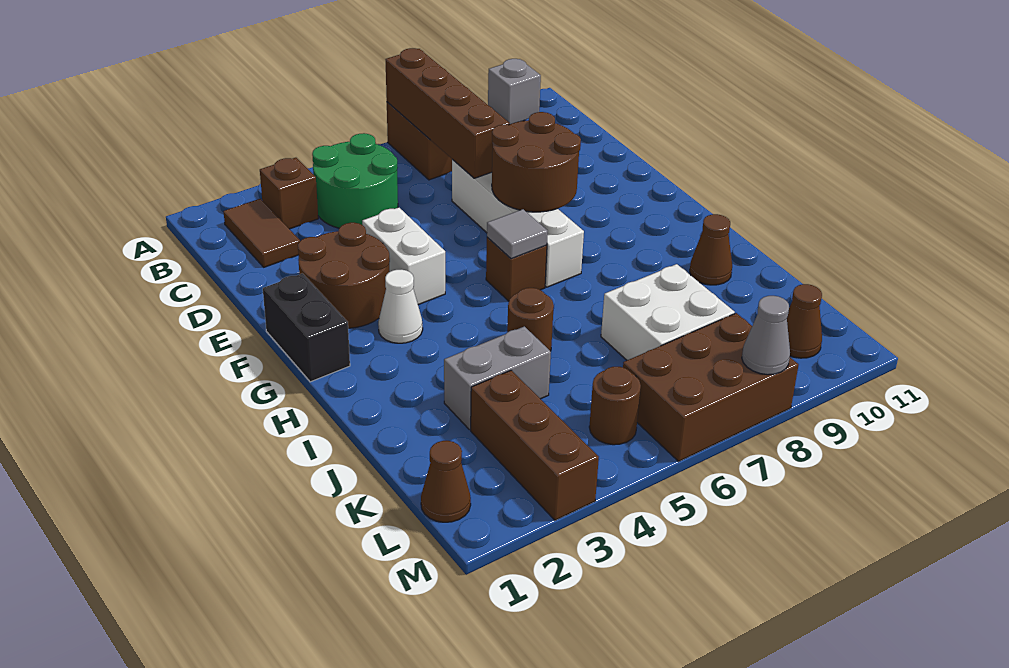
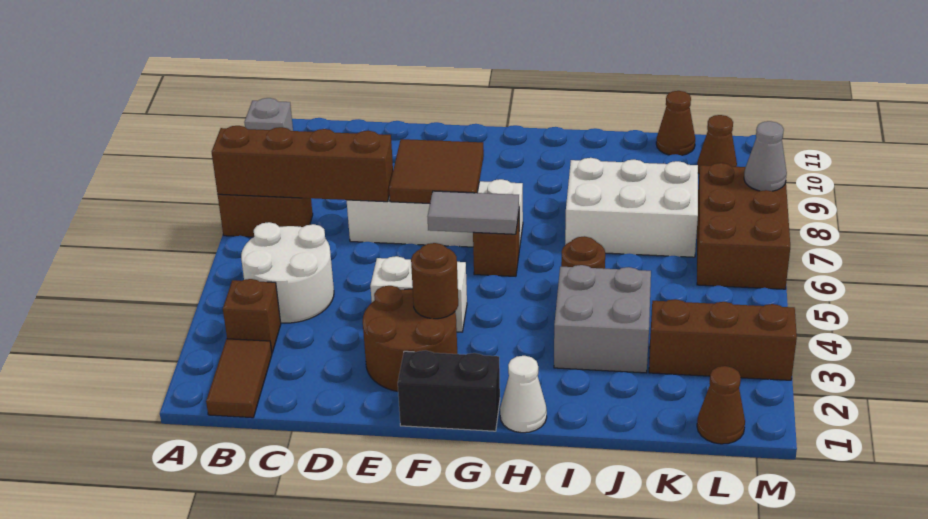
brown tile B2:C2 level 1 -> brown tile B1:B2 level 1
green round brick B4:C5 level 1 -> white round brick B4:C5 level 1
brown round brick E7:F8 level 2 -> brown tile E7:F8 level 2
white cone G3 level 1 -> white cone H1 level 1
grey tile G6 level 2 -> grey tile F6:G6 level 2
brown cone I10 level 1 -> brown cone K11 level 1
grey brick J3:J4 level 1 -> grey brick I3:J4 level 1
white brick J7:K8 level 1 -> white brick I7:K8 level 1
brown round brick L5 level 1 -> brown round brick F3 level 2

